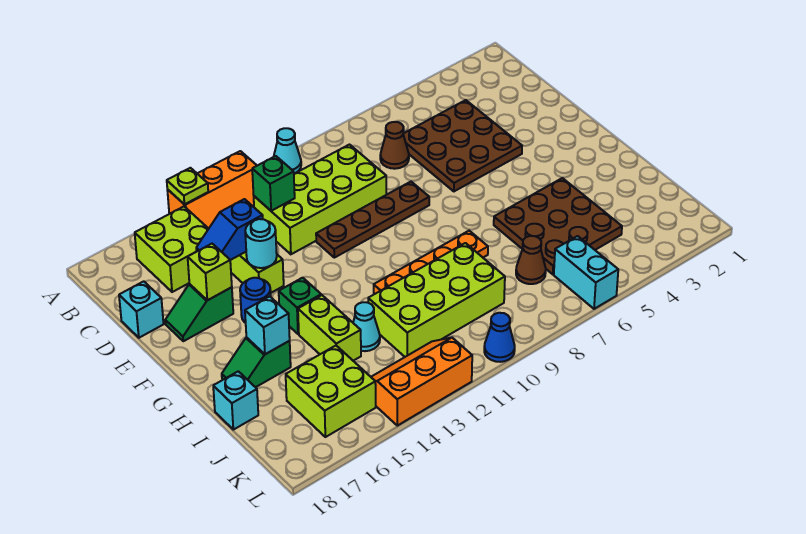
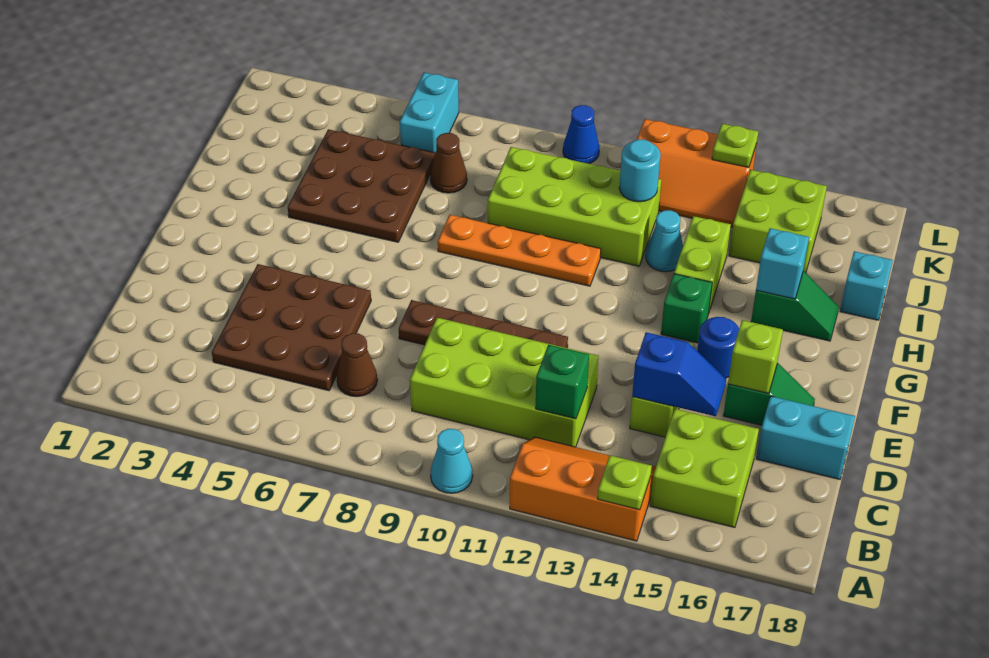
cyan brick D18 level 1 -> cyan brick D17:D18 level 1
cyan round brick E14 level 2 -> cyan round brick J12 level 2
none -> lime plate L14 level 2

